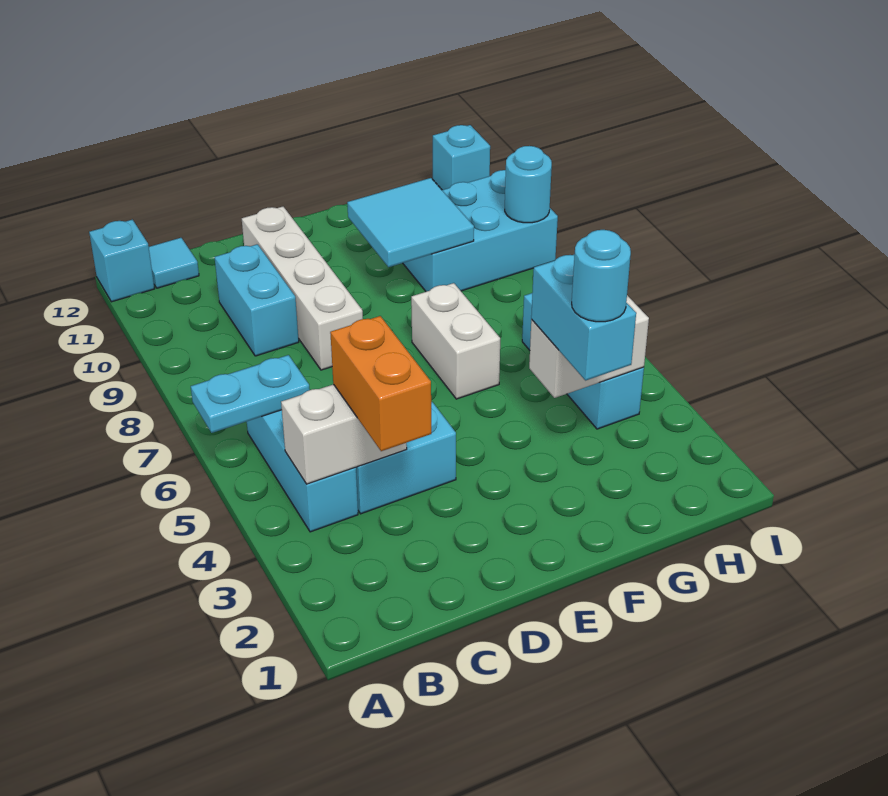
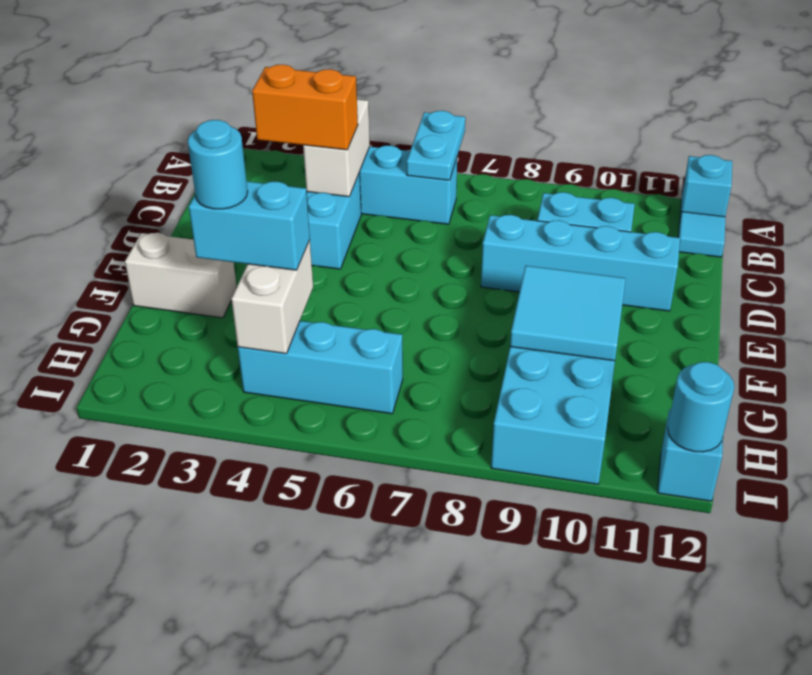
white brick D8:D11 level 1 -> cyan brick D8:D11 level 1
white brick F6:F7 level 1 -> white brick F1:F2 level 1
cyan round brick I9 level 2 -> cyan round brick I12 level 2

